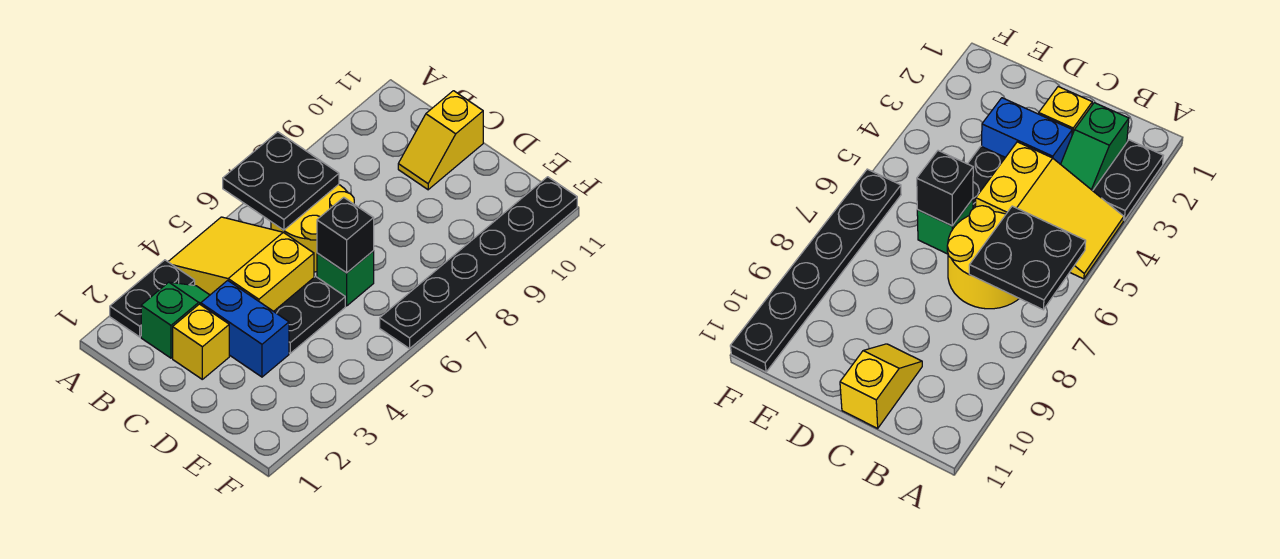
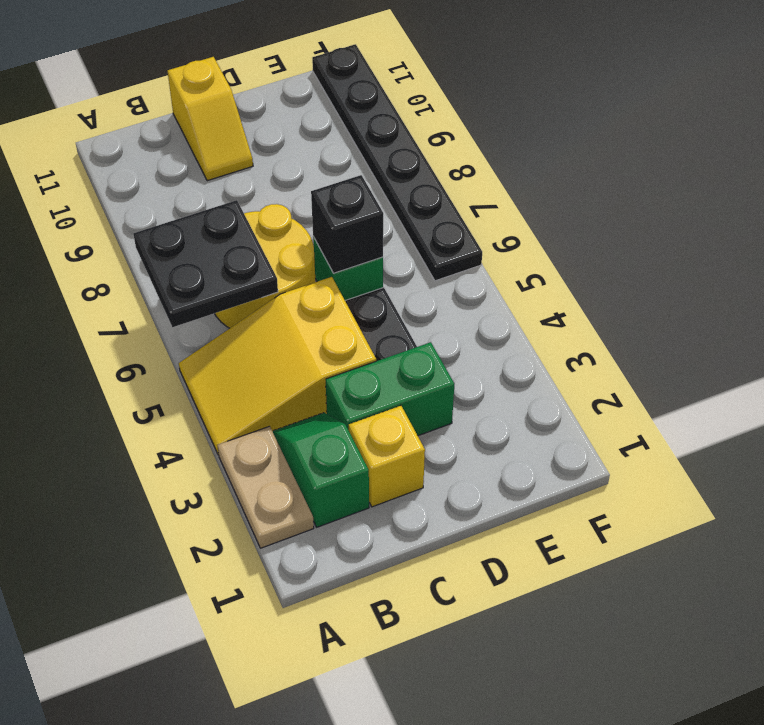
black plate A2:A3 level 1 -> tan plate A2:A3 level 1
blue brick C3:D3 level 1 -> green brick C3:D3 level 1

